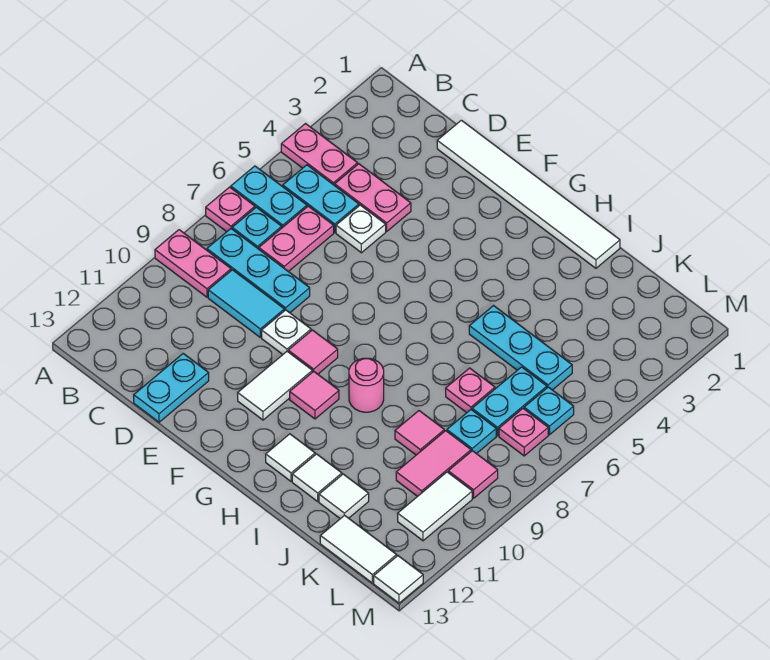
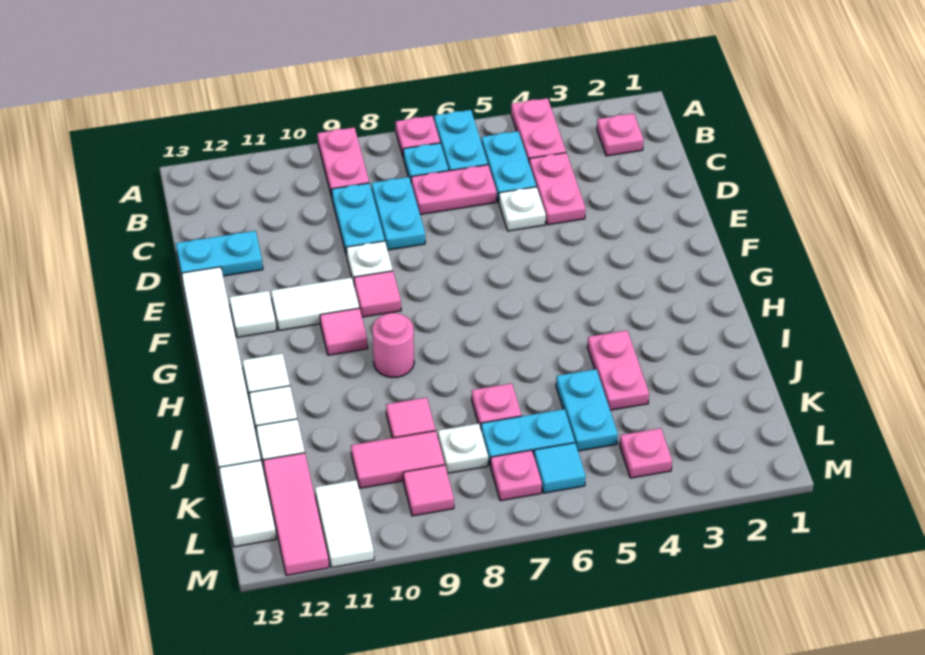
none -> pink plate B2 level 1
cyan plate B8:D8 level 1 -> cyan plate C8:D8 level 1
cyan tile C9:D9 level 1 -> cyan plate C9:D9 level 1
white tile D1:I1 level 1 -> white tile E13:J13 level 1
none -> pink plate I4:J4 level 1
cyan plate I5:K5 level 1 -> cyan plate J5:K5 level 1
cyan plate K8 level 1 -> white plate K8 level 1
none -> pink tile K12:M12 level 1
none -> pink plate L4 level 1
cyan plate L6 level 1 -> cyan tile L6 level 1
white tile L10:L11 level 1 -> white tile L11:M11 level 1
white tile M13 level 1 -> white tile F12 level 1

